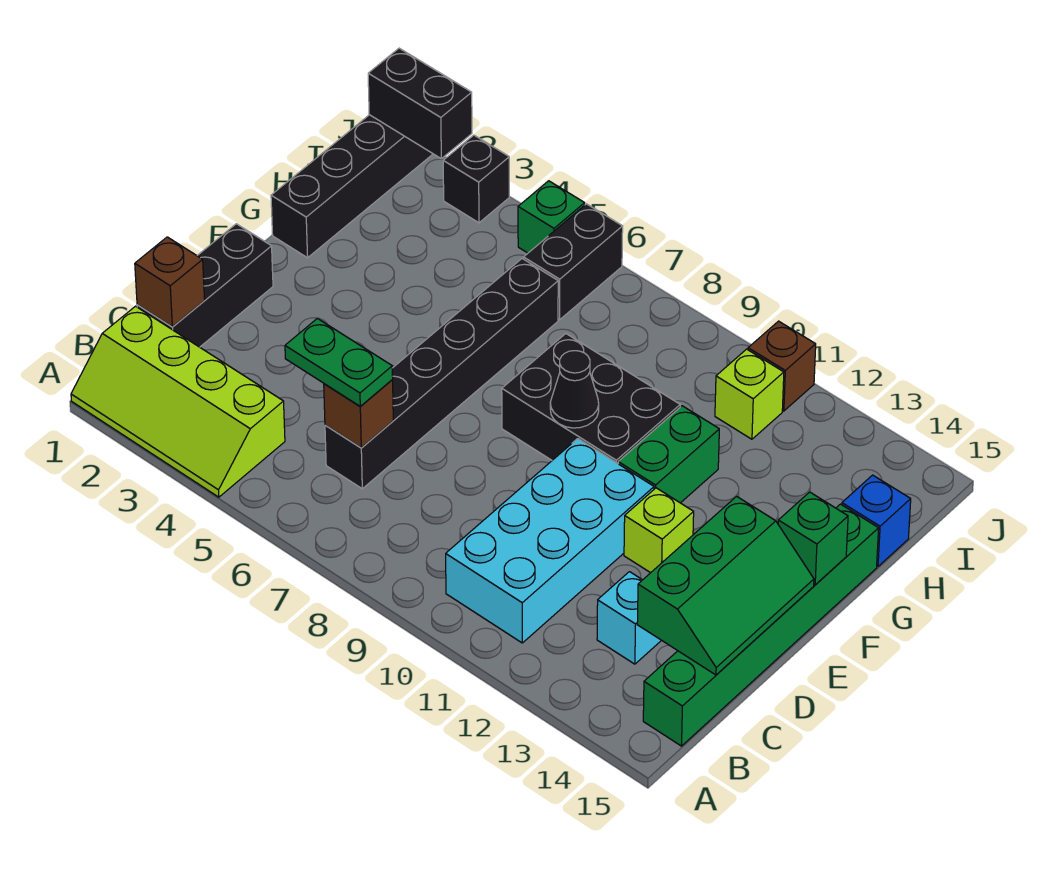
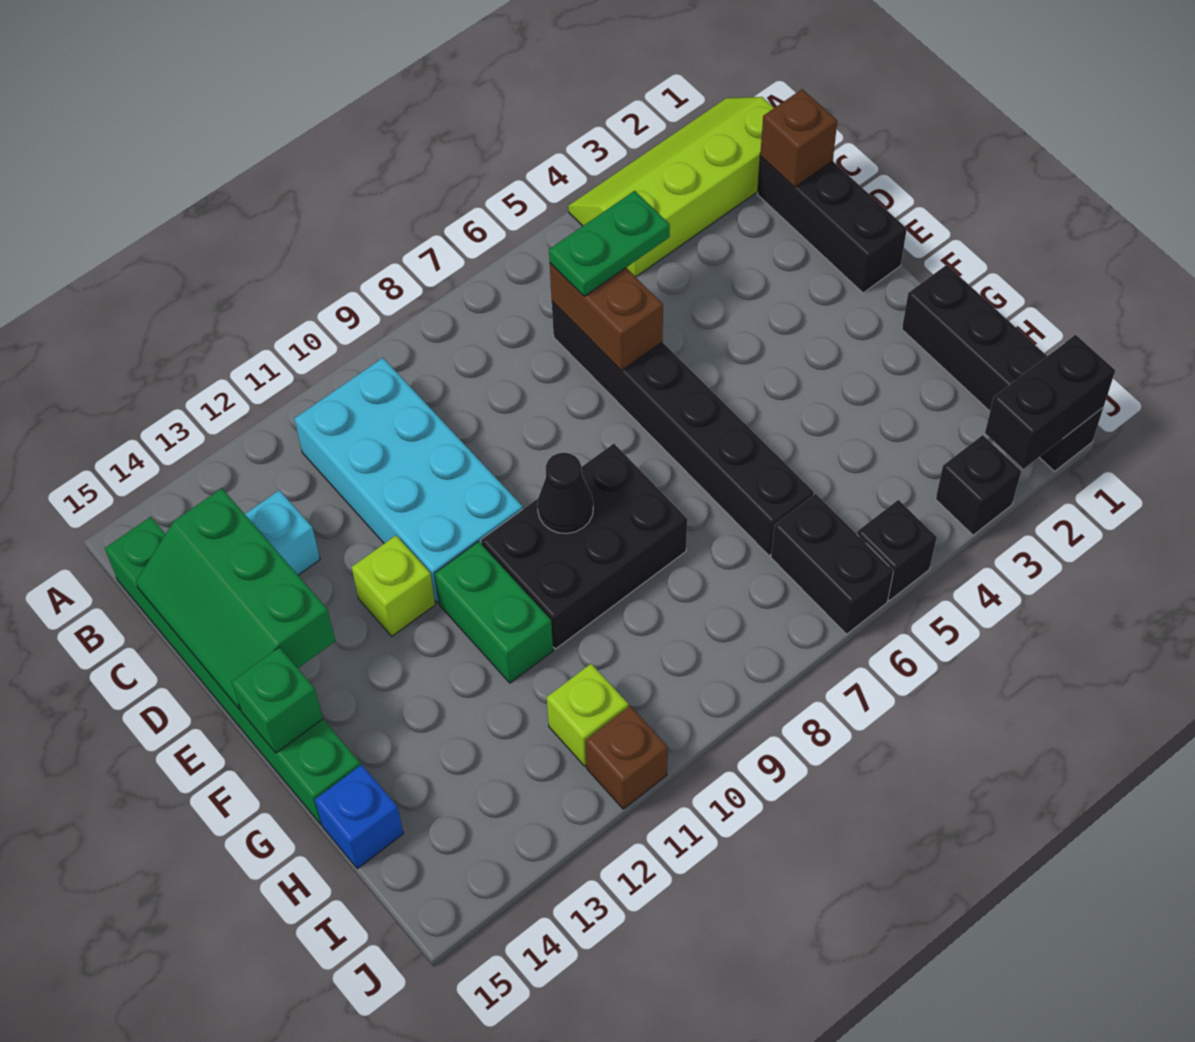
brown brick C6 level 2 -> brown brick C6:D6 level 2
green brick J5 level 1 -> black brick J5 level 1

